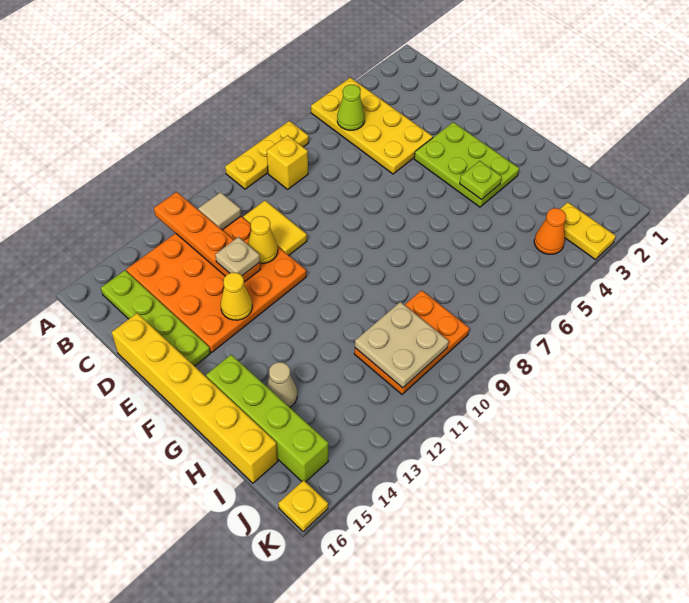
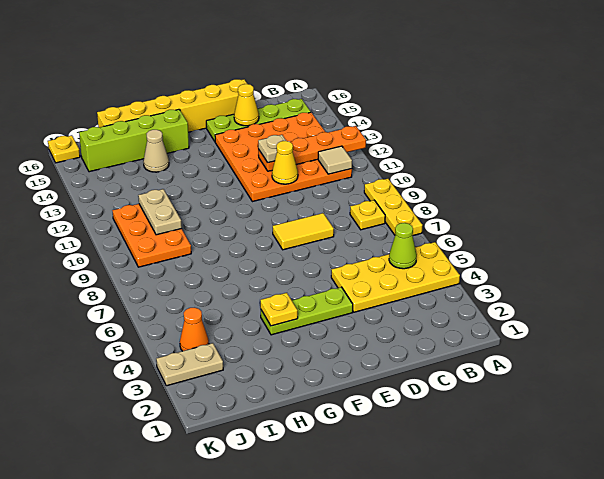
yellow brick B8 level 1 -> yellow plate B8 level 1
yellow tile C10:D10 level 1 -> yellow tile D8:E8 level 1
lime plate E3:G4 level 1 -> lime plate E4:G4 level 1
yellow cone E13 level 2 -> yellow cone D15 level 2
lime plate G4 level 2 -> yellow plate G4 level 2
tan plate I10:J11 level 2 -> tan plate I10:I11 level 2
yellow plate J3:K3 level 1 -> tan plate J3:K3 level 1

